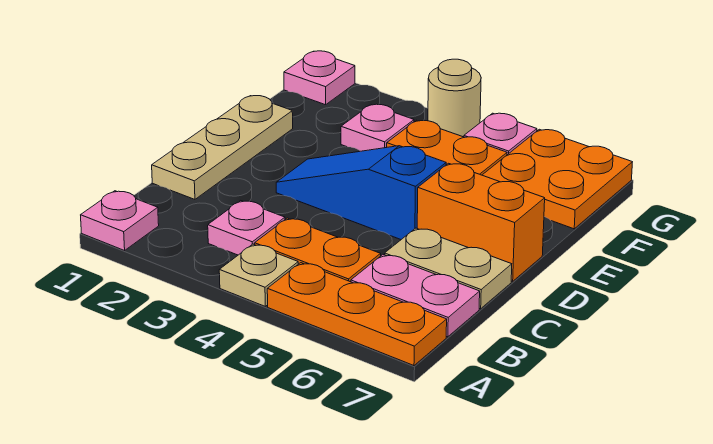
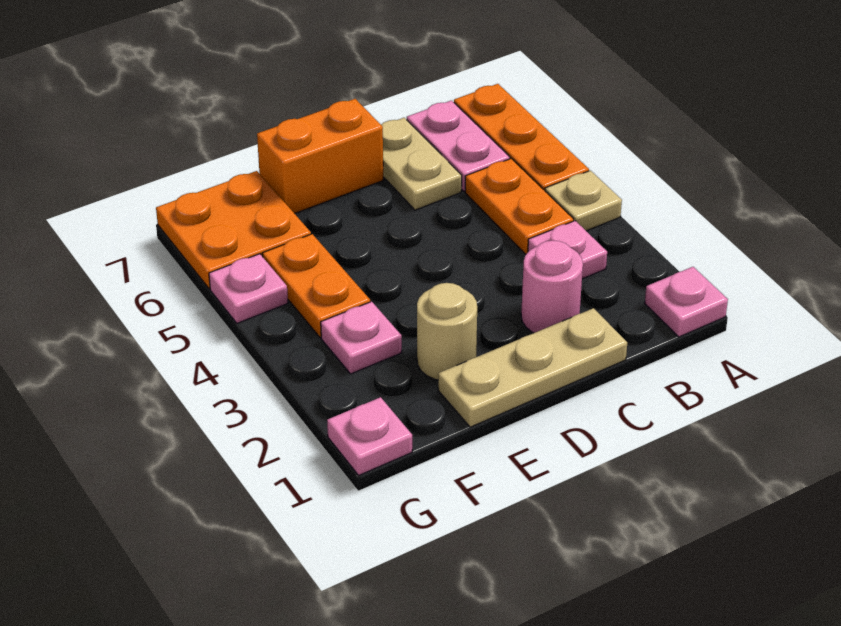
none -> pink round brick C2 level 1
blue slope D3:D5 level 1 top 5 -> none
orange brick D6:D7 level 1 -> orange brick D7:E7 level 1
tan round brick G4 level 1 -> tan round brick E2 level 1

